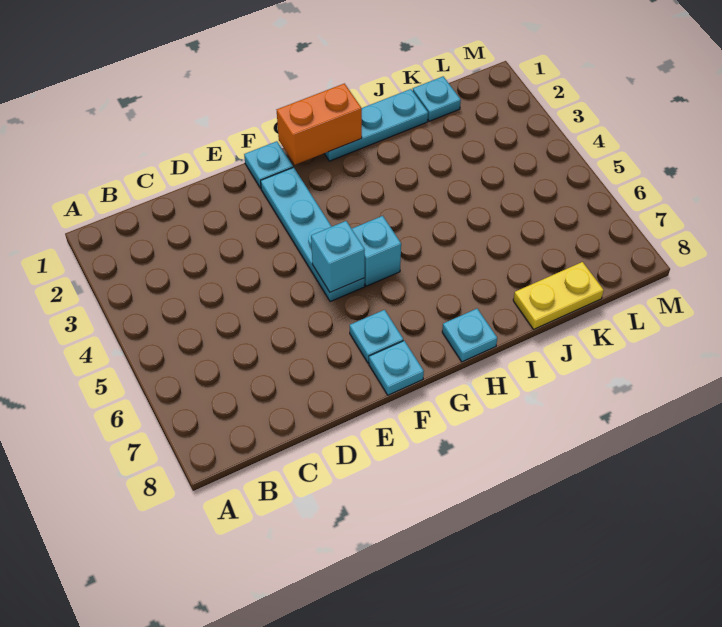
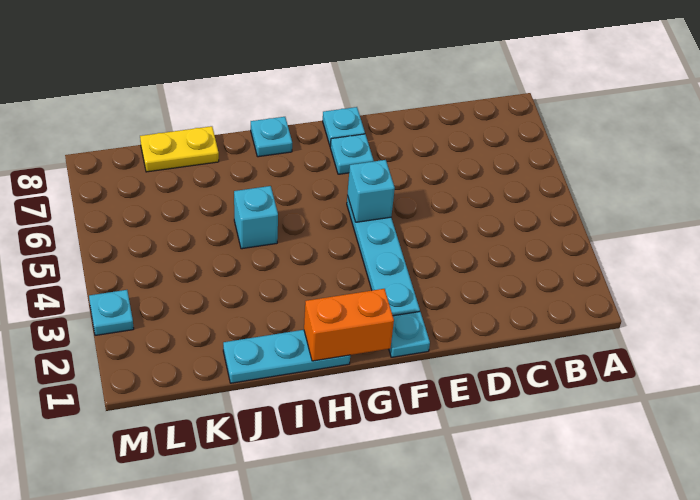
cyan brick G5 level 1 -> cyan brick I5 level 1
cyan plate K1 level 1 -> cyan plate M3 level 1

